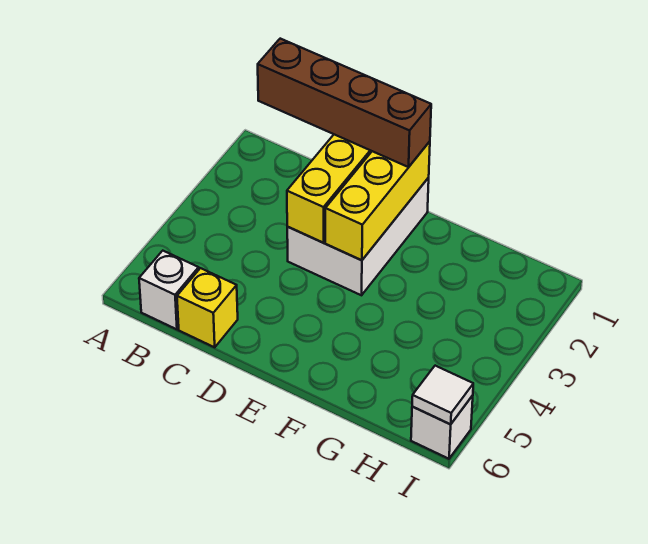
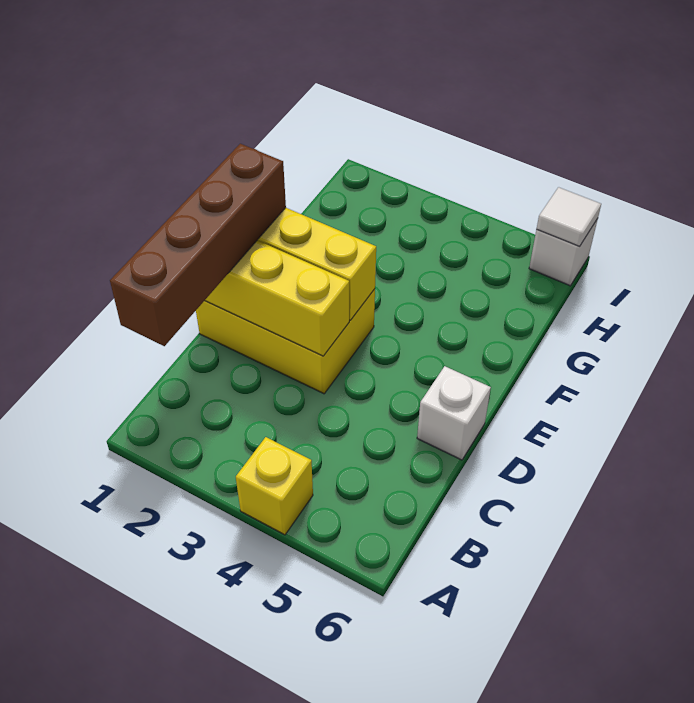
white brick B6 level 1 -> white brick D6 level 1
yellow brick C6 level 1 -> yellow brick A4 level 1
white brick D1:E3 level 1 -> yellow brick D1:E3 level 1

